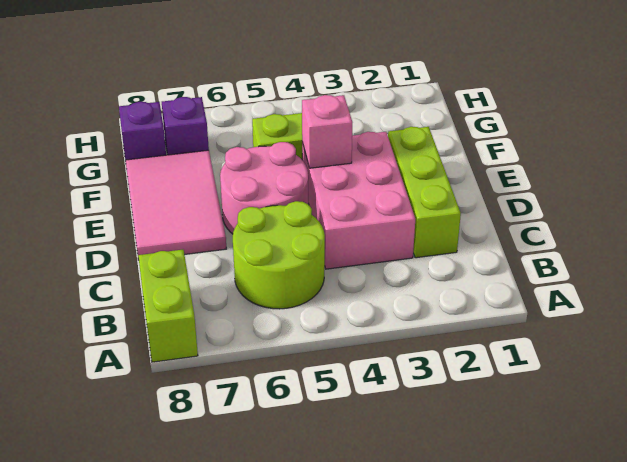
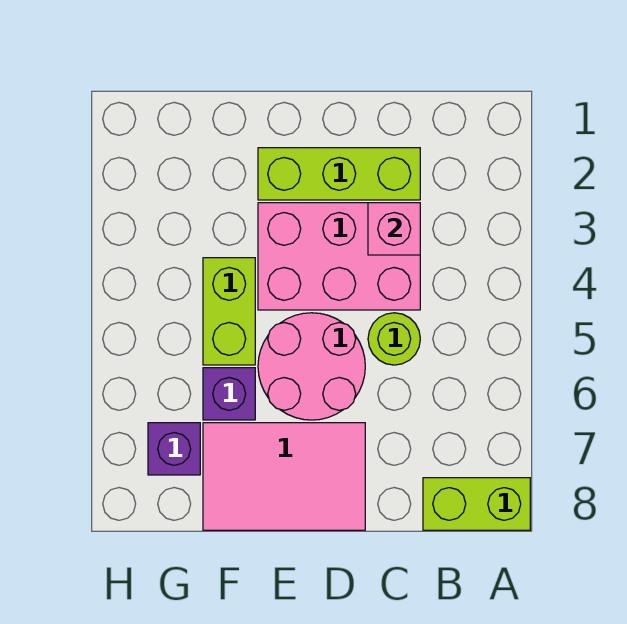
lime round brick B5:C6 level 1 -> lime round brick C5 level 1
pink brick E4 level 2 -> pink brick C3 level 2
purple brick G8 level 1 -> purple brick F6 level 1

